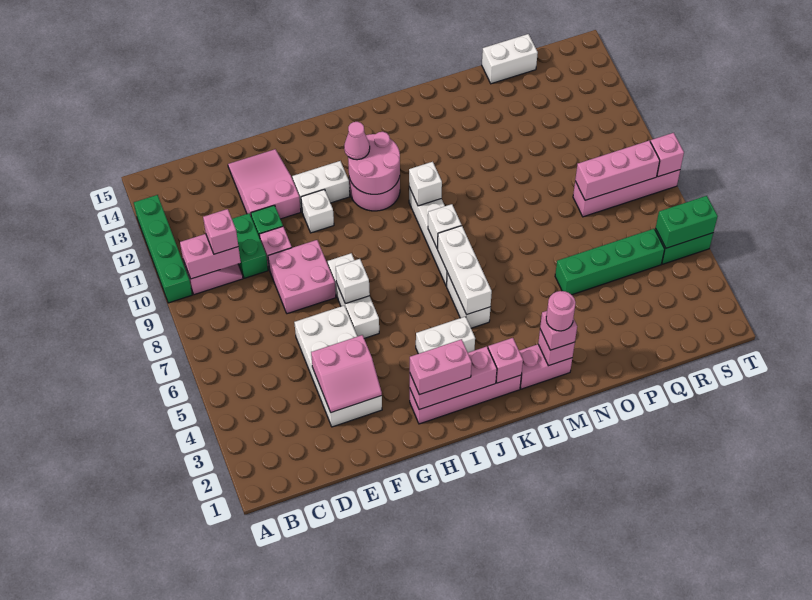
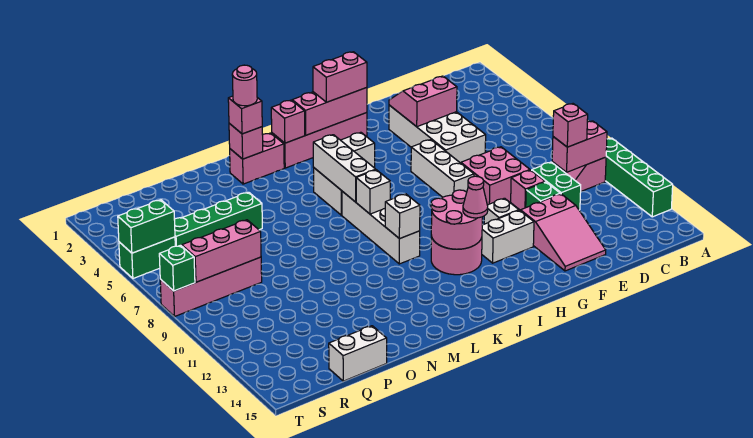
white brick G7 level 2 -> none
pink brick T8 level 2 -> green brick T8 level 2

